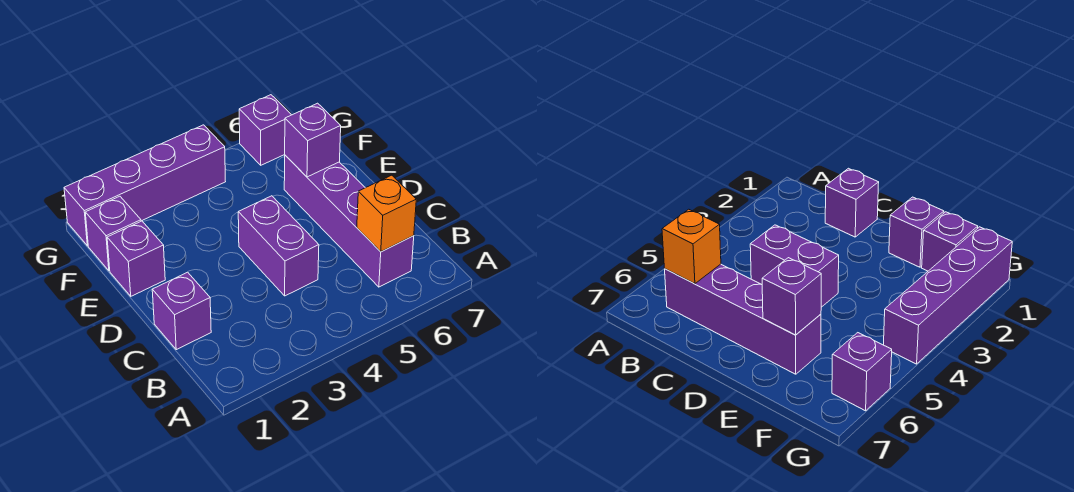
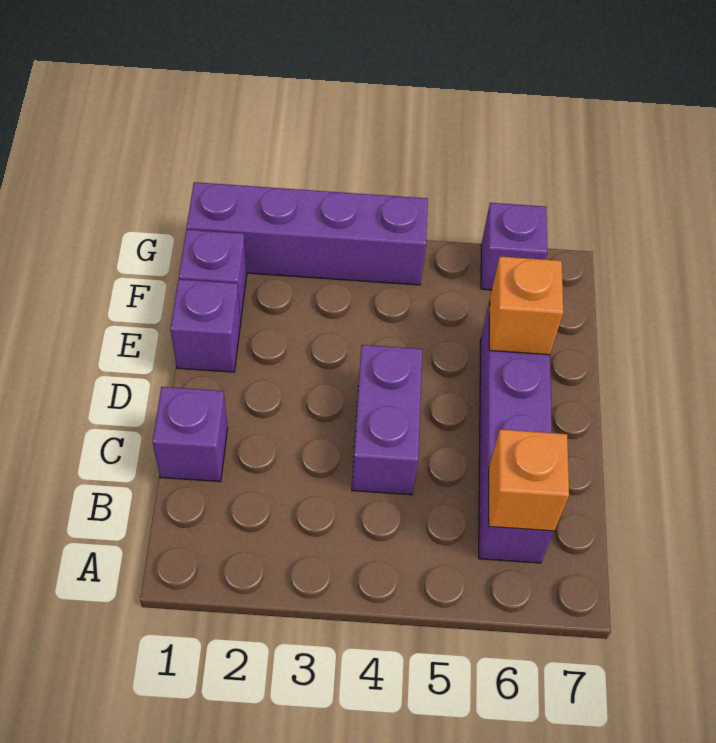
purple brick E6 level 2 -> orange brick E6 level 2

